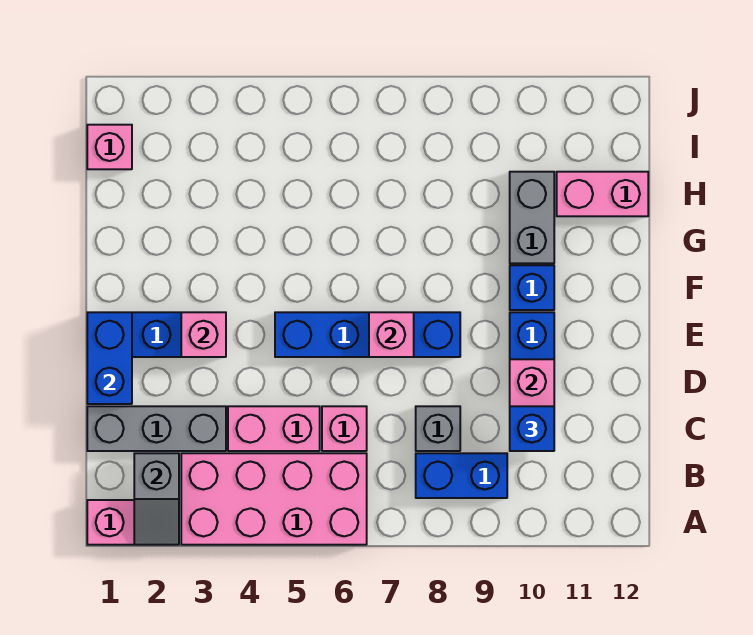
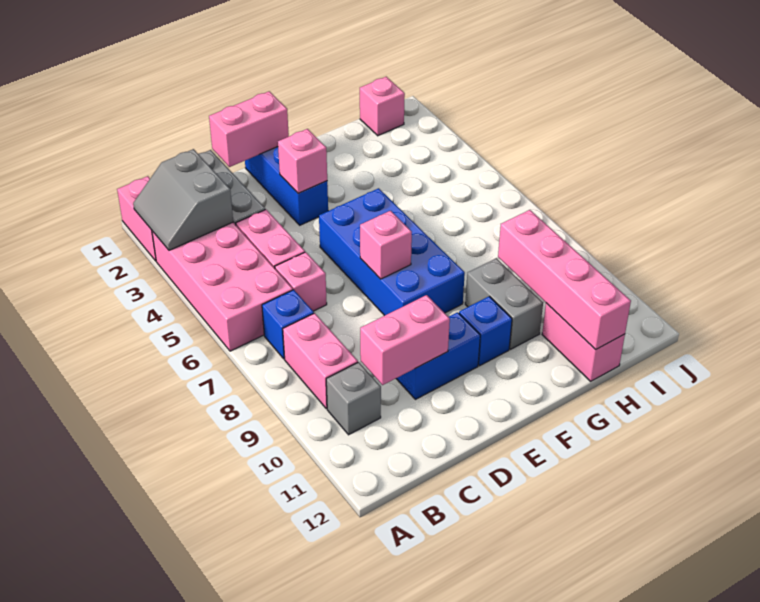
grey slope A2:B2 level 2 top B -> grey slope A2:B3 level 2 top B
blue brick B8:B9 level 1 -> pink brick B8:B9 level 1
grey brick C8 level 1 -> grey brick B10 level 1
blue brick C10 level 3 -> blue brick B7 level 1
blue brick D1:E1 level 2 -> pink brick D1:E1 level 2
blue brick E5:E8 level 1 -> blue brick E5:F8 level 1
grey brick G10:H10 level 1 -> grey brick G9:G10 level 1
none -> pink brick H9:H12 level 2

